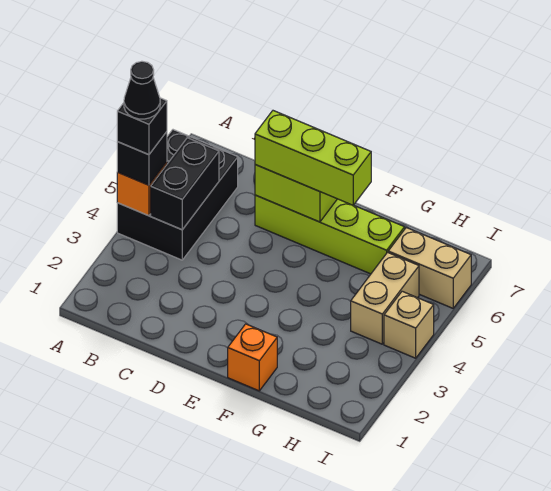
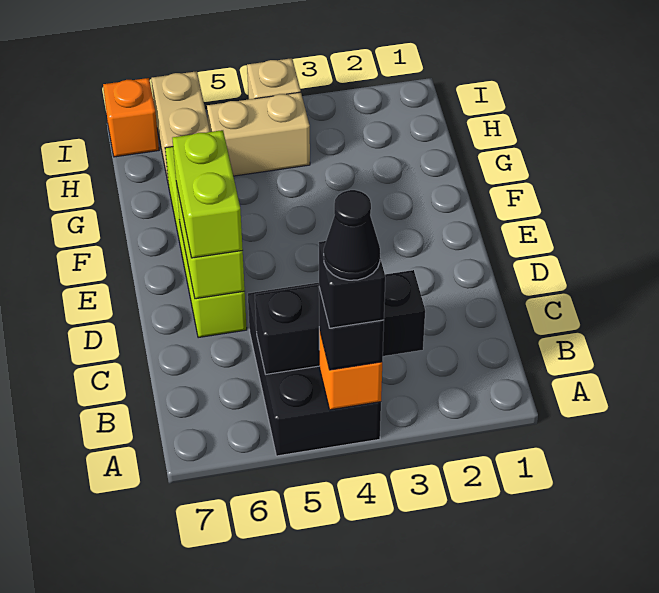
black brick A4:B6 level 1 -> black brick A4:C5 level 1
black brick B4:B5 level 2 -> black brick B3:B5 level 2
lime brick D6:F6 level 3 -> lime brick D6:E6 level 3
orange brick F1 level 1 -> orange brick I7 level 1

